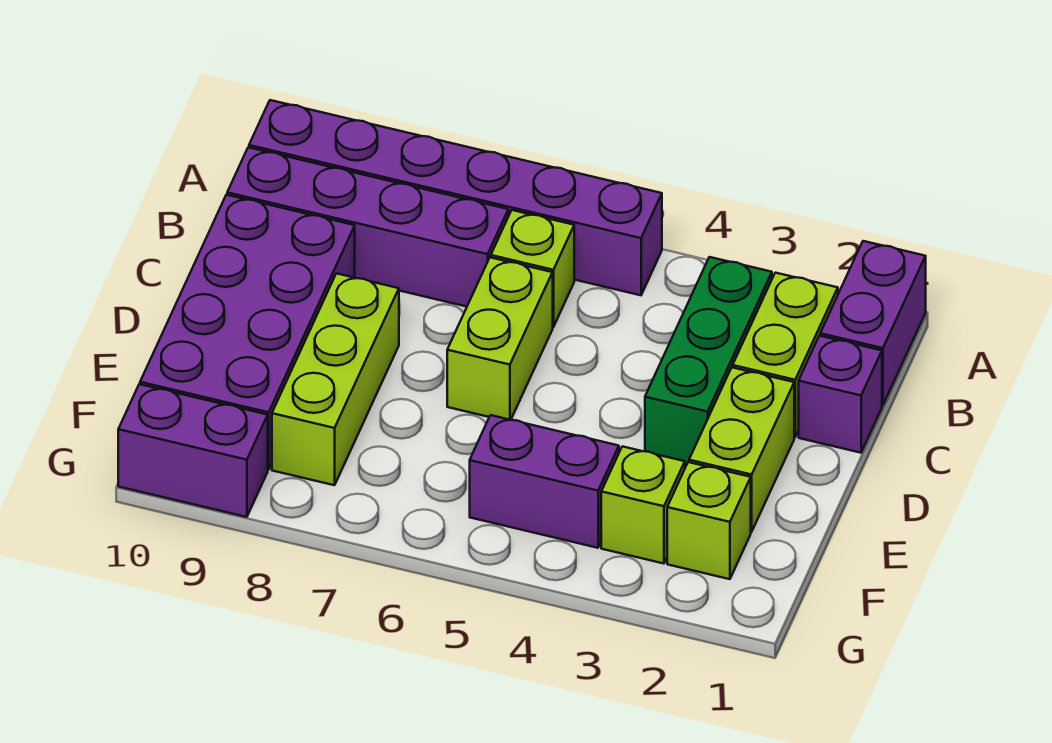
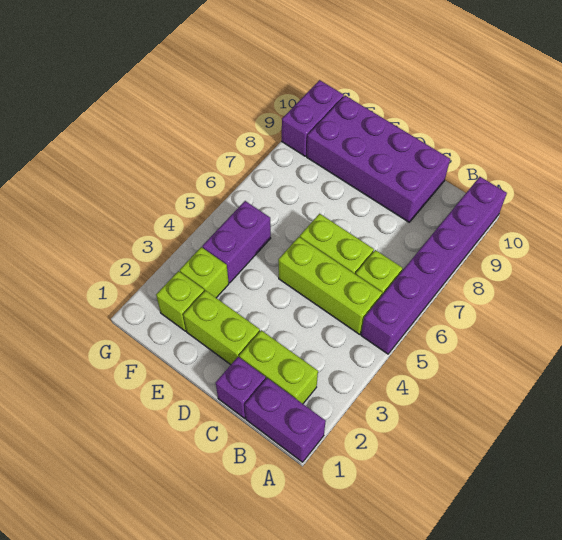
green brick B3:D3 level 1 -> none
purple brick B7:B10 level 1 -> none
lime brick D8:F8 level 1 -> lime brick B5:D5 level 1

